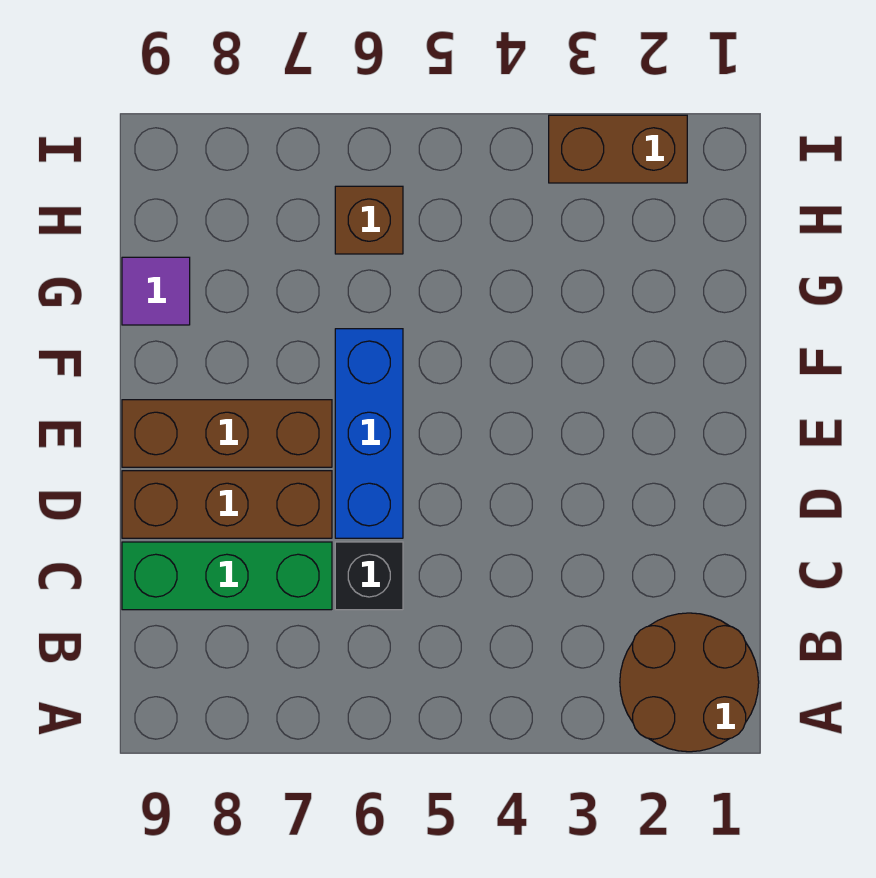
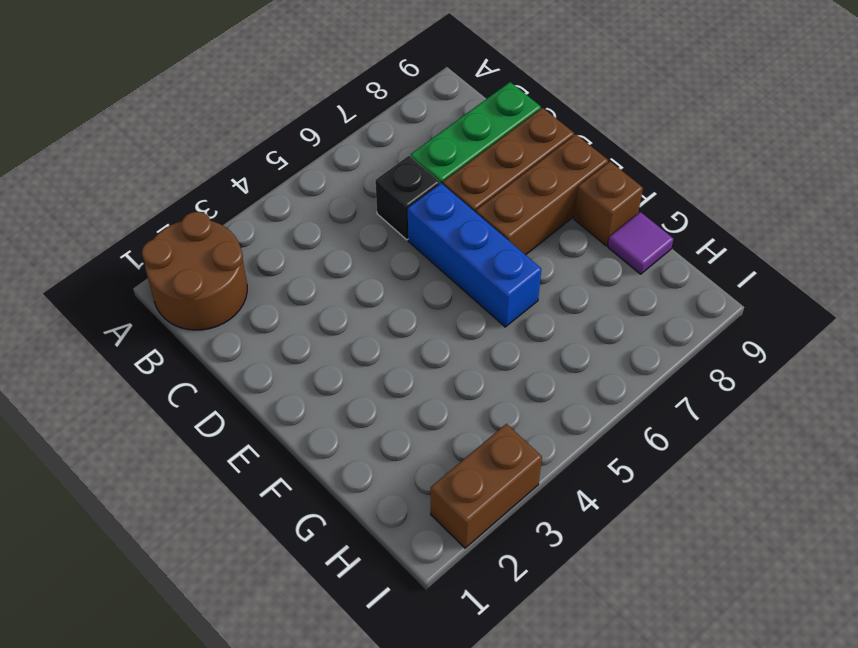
brown brick H6 level 1 -> brown brick F9 level 1

